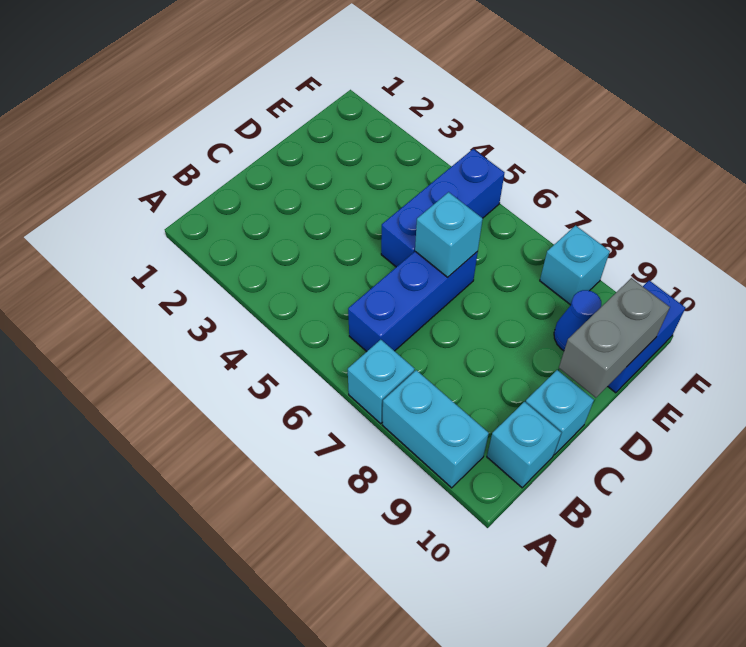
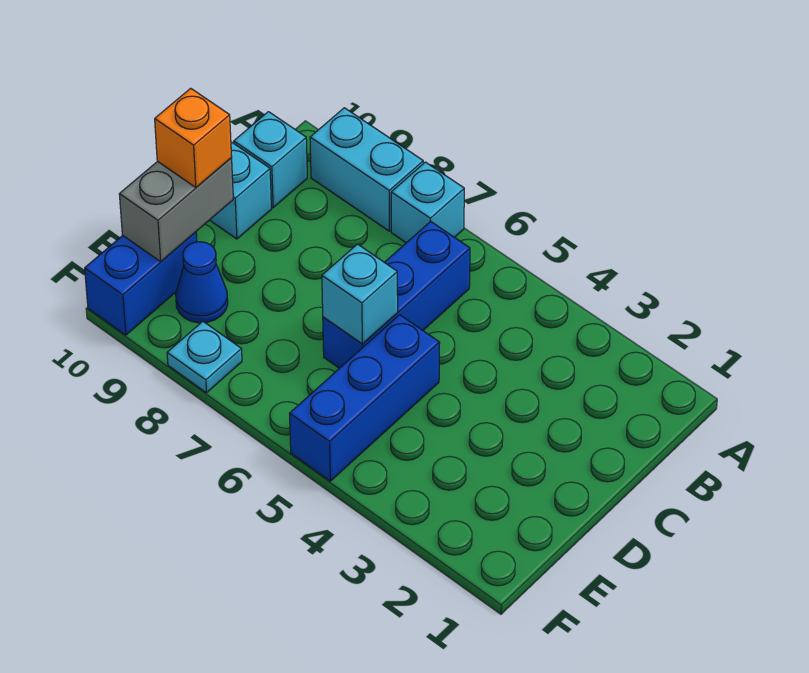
none -> orange brick D10 level 3
cyan brick F8 level 1 -> cyan plate F8 level 1

